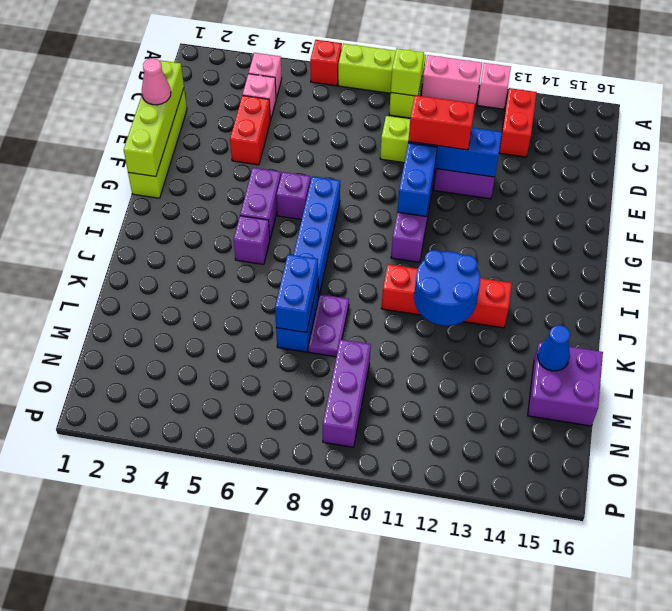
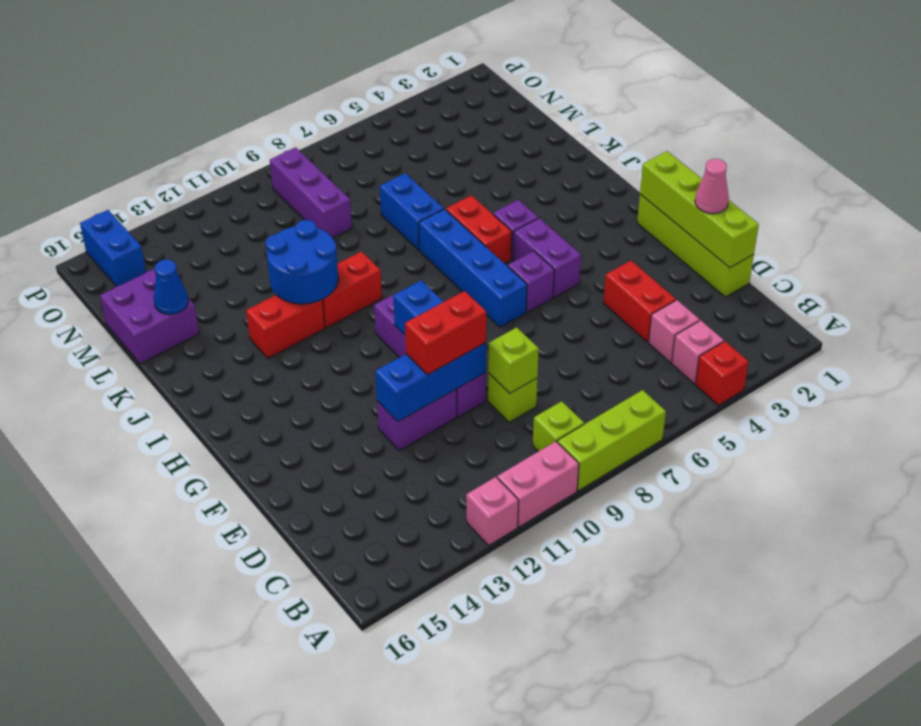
red brick A6 level 1 -> red brick A4 level 1
lime brick B9 level 2 -> lime brick D9 level 2
red brick B13:C13 level 1 -> red brick I6:J6 level 1
blue brick K7:L7 level 2 -> blue brick O15:P15 level 1
purple plate K8:L8 level 1 -> none

